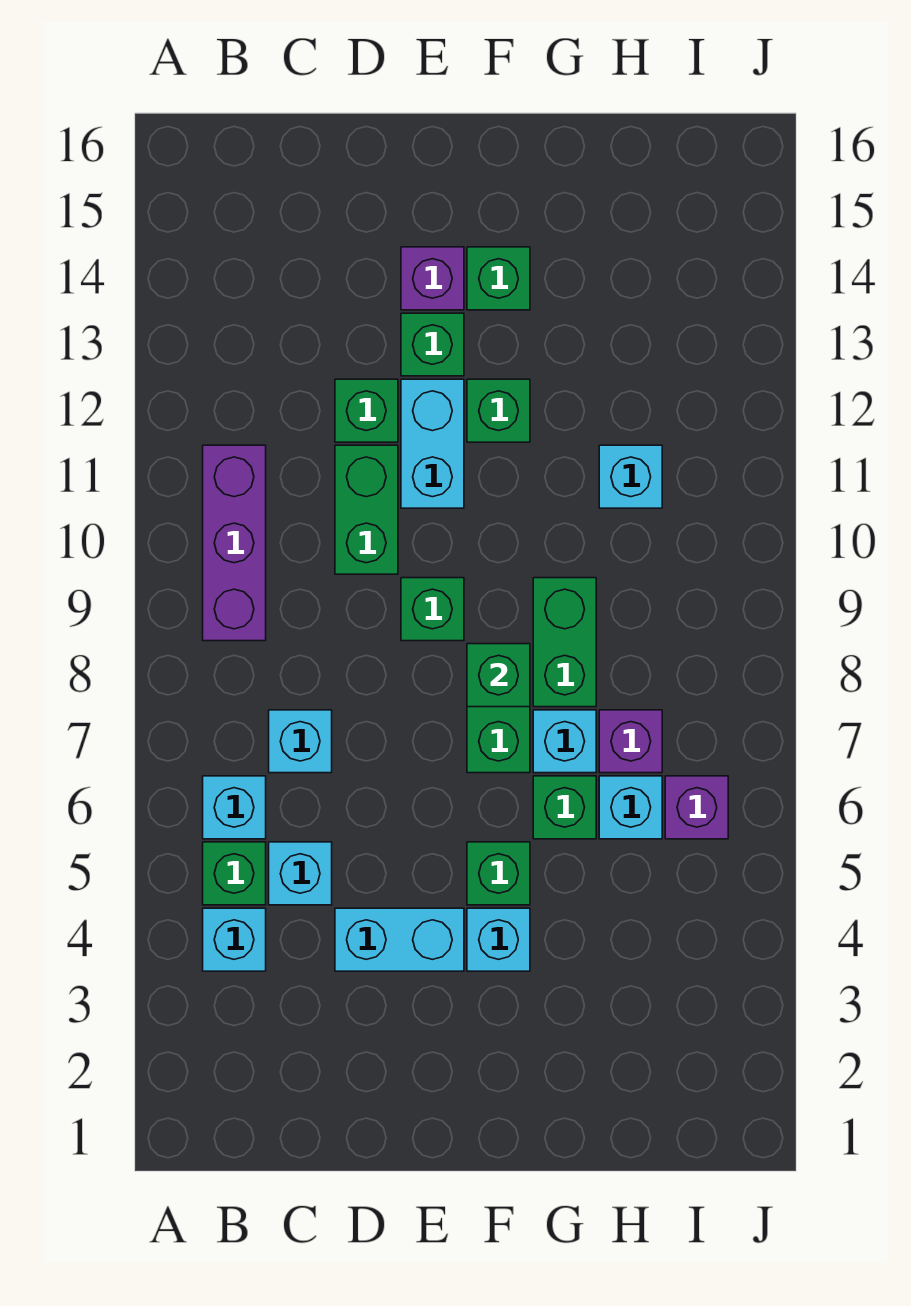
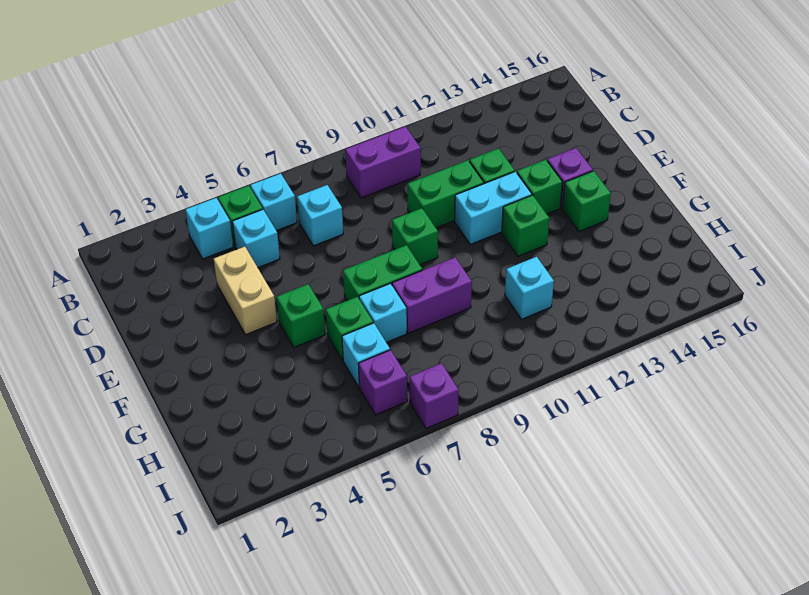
purple brick B9:B11 level 1 -> purple brick B9:B10 level 1
cyan brick D4:E4 level 1 -> tan brick D4:E4 level 1
cyan brick F4 level 1 -> none
green brick F8 level 2 -> none
green brick G8:G9 level 1 -> purple brick G8:G9 level 1
purple brick H7 level 1 -> purple brick J7 level 1

